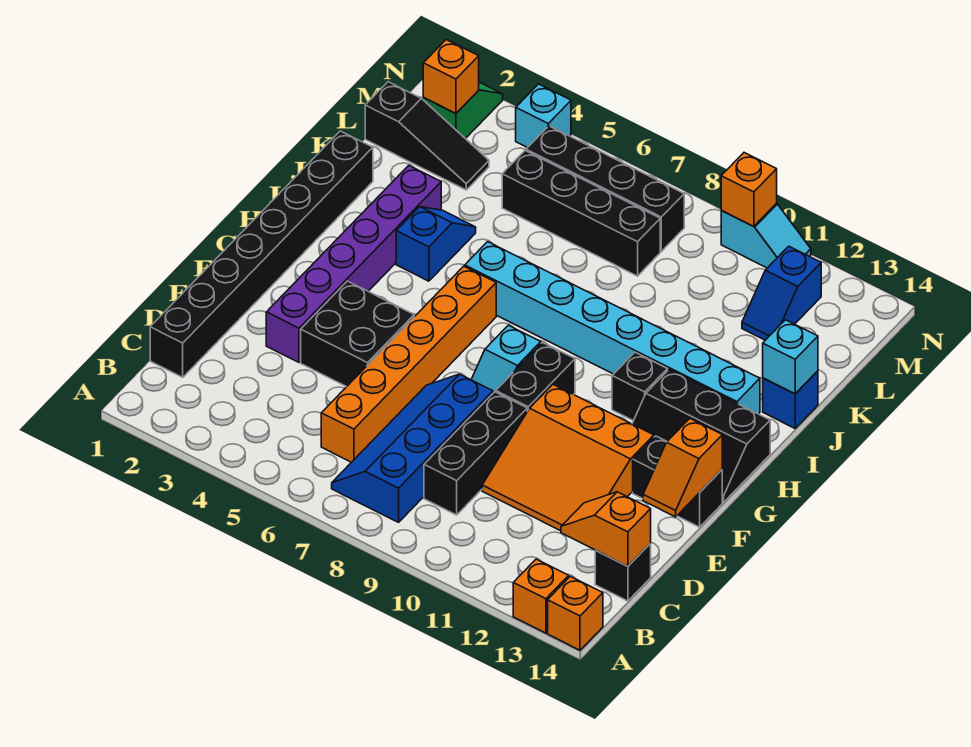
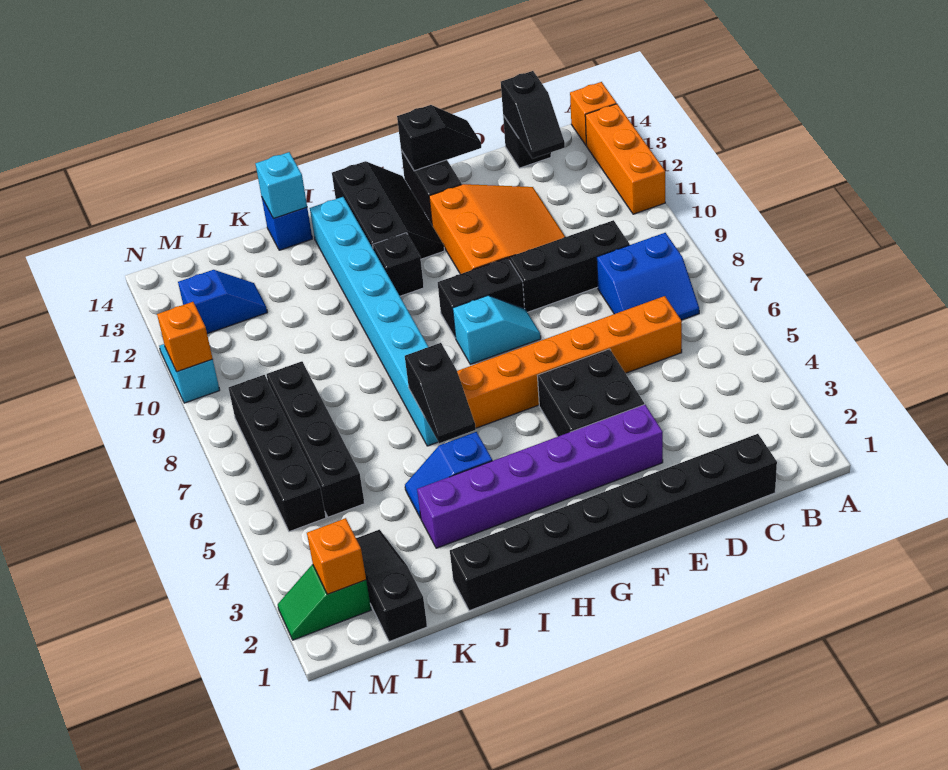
orange brick A13 level 1 -> orange brick A11:A13 level 1
blue slope B7:E8 level 1 top 8 -> blue slope B7:C8 level 1 top 8
orange slope C13:C14 level 2 top 14 -> black slope C13:C14 level 2 top 14
orange slope E14:F14 level 2 top F -> black slope E14:F14 level 2 top F
none -> black slope I5:I6 level 2 top 6
cyan brick N4 level 1 -> none

